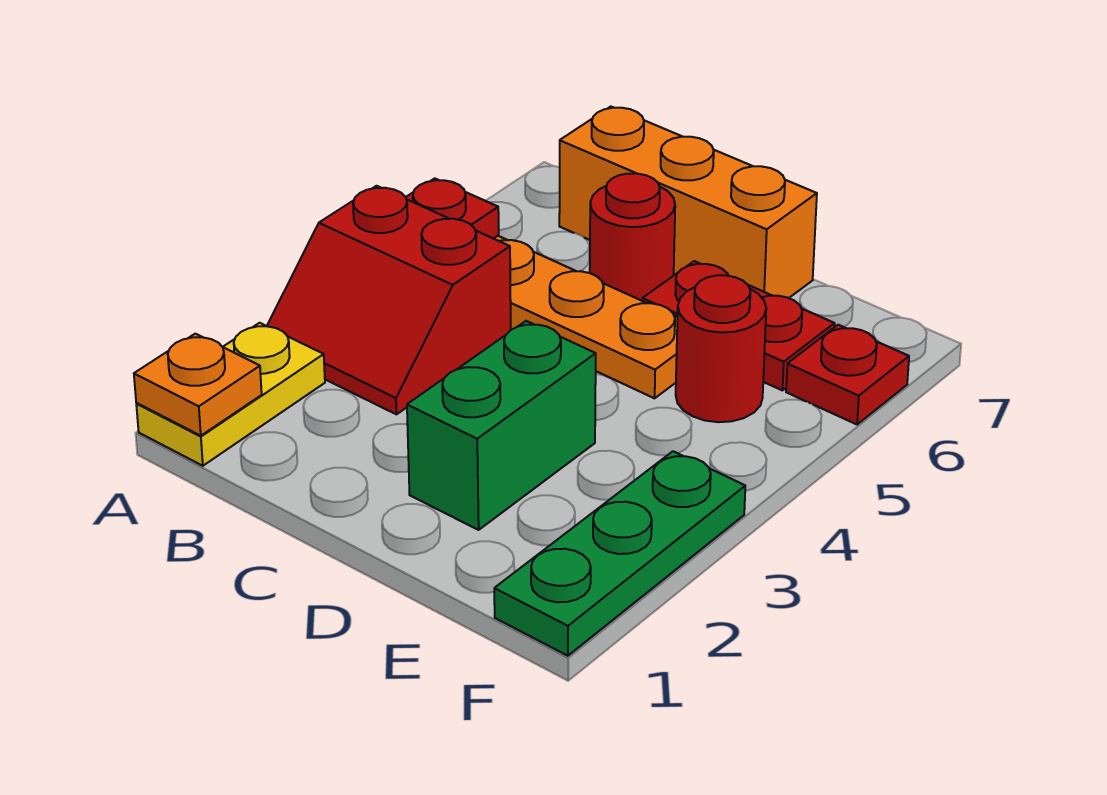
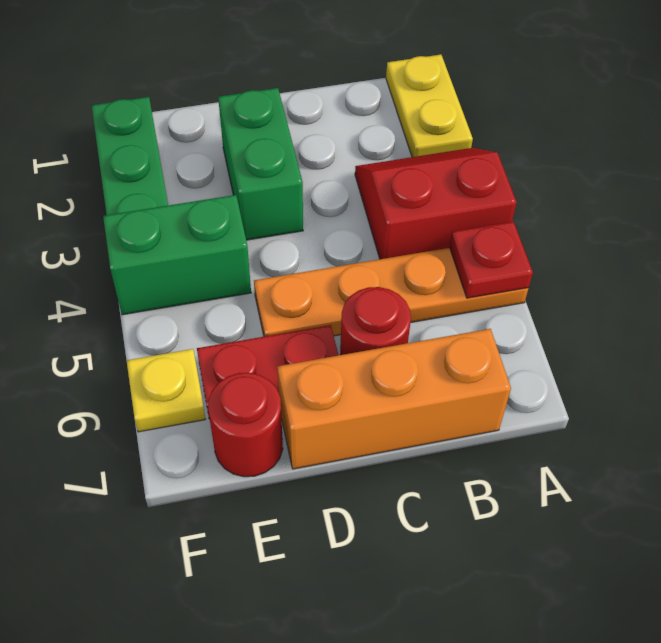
orange plate A1 level 2 -> none
none -> green brick E4:F4 level 1
red round brick E5 level 1 -> red round brick E7 level 1
red plate F6 level 1 -> yellow plate F6 level 1

